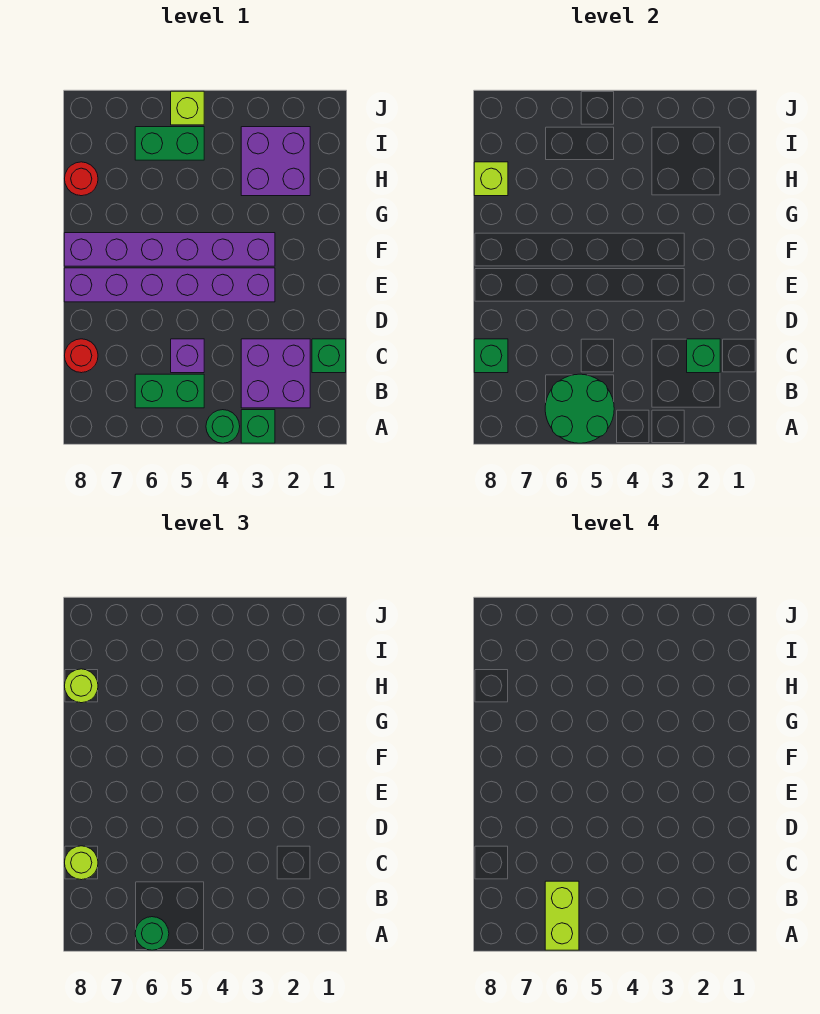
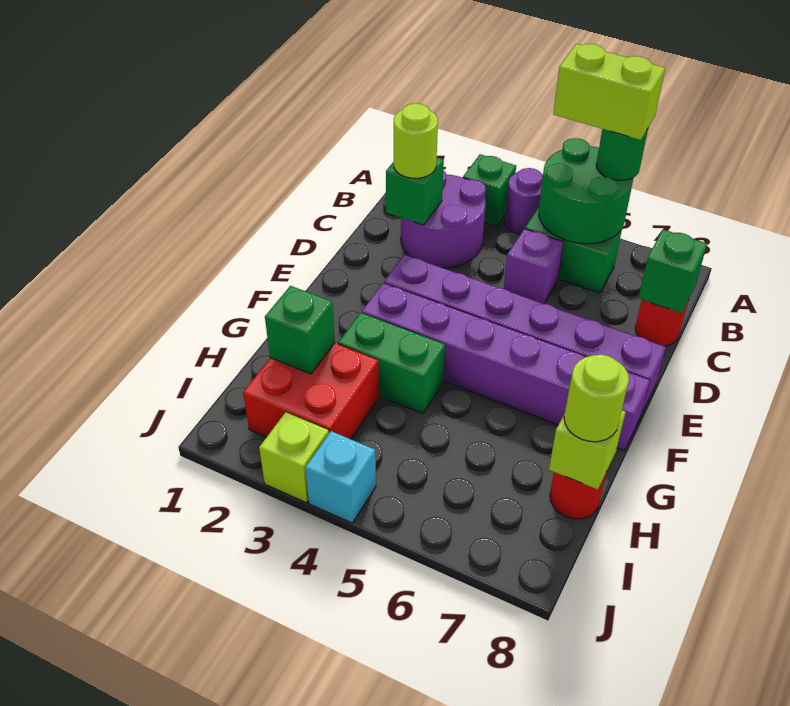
green round brick A4 level 1 -> purple round brick A4 level 1
lime brick A6:B6 level 4 -> lime brick A5:A6 level 4
purple brick B2:C3 level 1 -> purple round brick B2:C3 level 1
green brick C1 level 1 -> green brick H2 level 2
lime round brick C8 level 3 -> lime round brick C2 level 3
purple brick H2:I3 level 1 -> red brick H2:I3 level 1
green brick I5:I6 level 1 -> green brick G3:G4 level 1
none -> cyan brick J4 level 1
lime brick J5 level 1 -> lime brick J3 level 1

